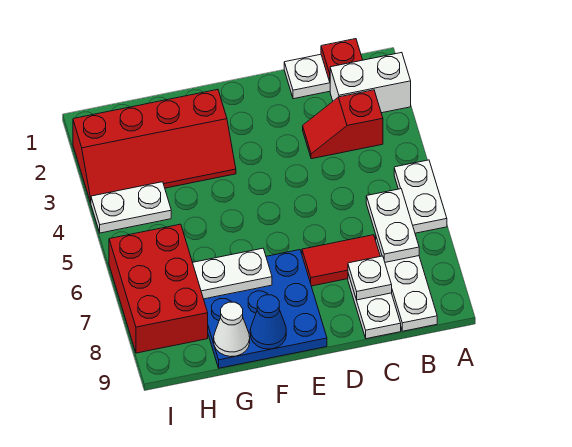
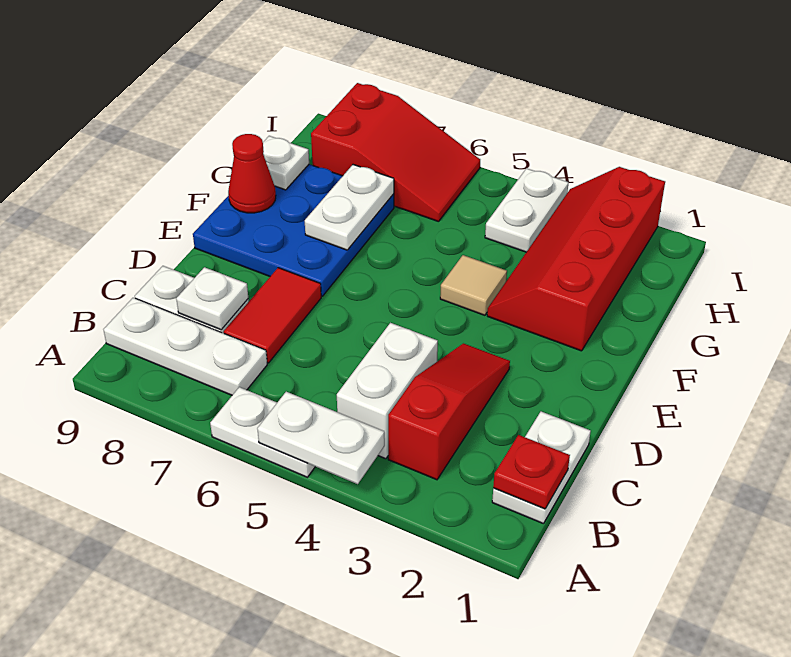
white brick A2:B2 level 1 -> white brick B4:C4 level 1
red slope B3:C3 level 1 top B -> red slope B3:D3 level 1 top B
white plate B6:B7 level 2 -> white plate A4:A5 level 2
none -> tan tile F4 level 1
blue cone F9 level 2 -> red cone F9 level 2
white cone G9 level 2 -> white plate G9 level 2
red brick H6:I8 level 1 -> red slope H6:I8 level 1 top 8

